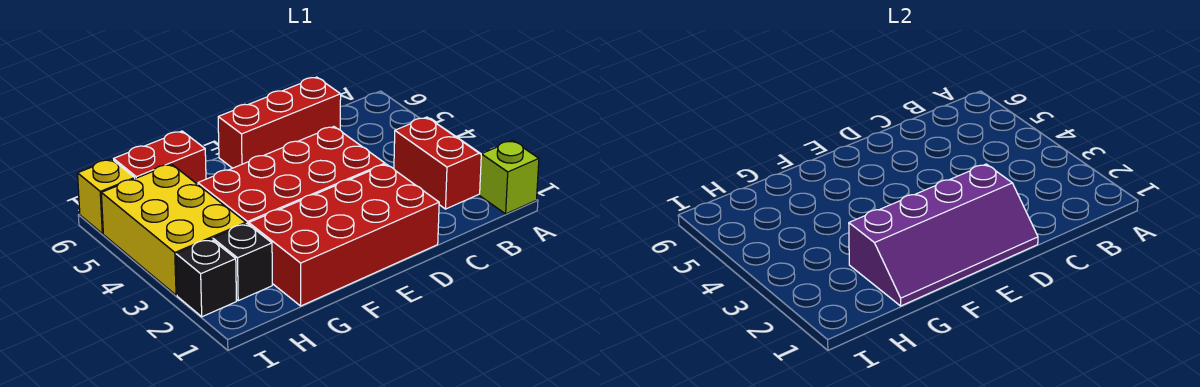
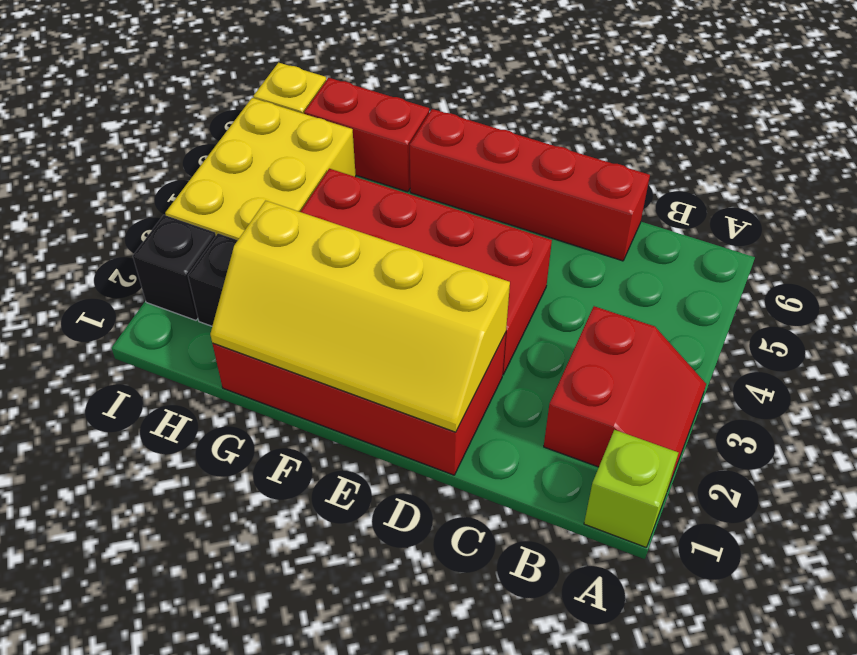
red brick C6:E6 level 1 -> red brick C6:F6 level 1
purple slope D1:G2 level 2 top 2 -> yellow slope D1:G2 level 2 top 2

